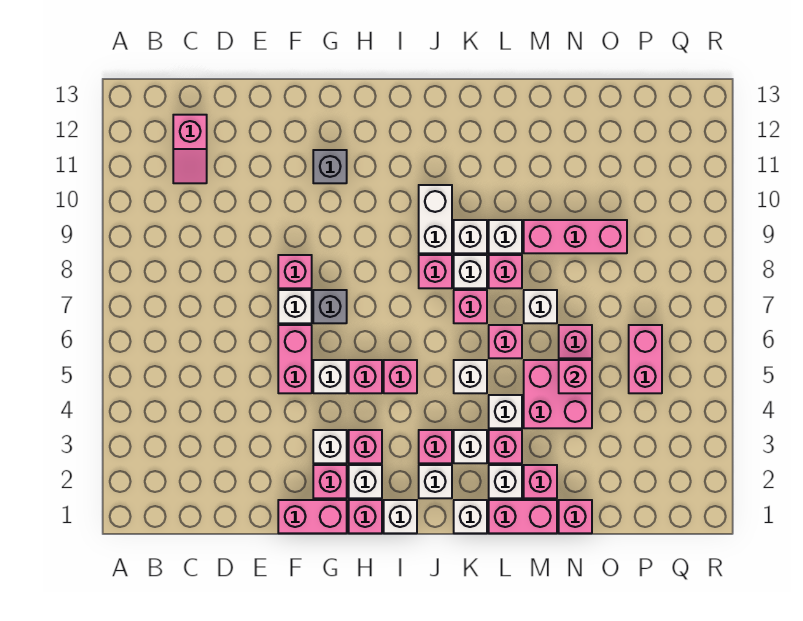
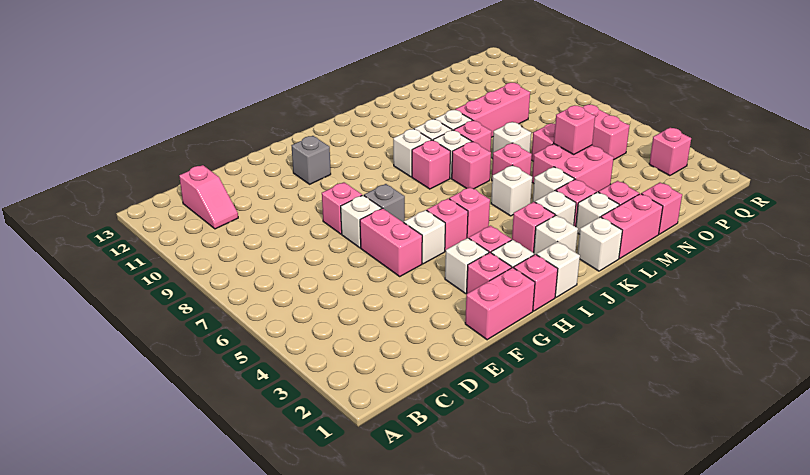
white brick J9:J10 level 1 -> white brick J9 level 1
none -> pink brick Q3 level 1

